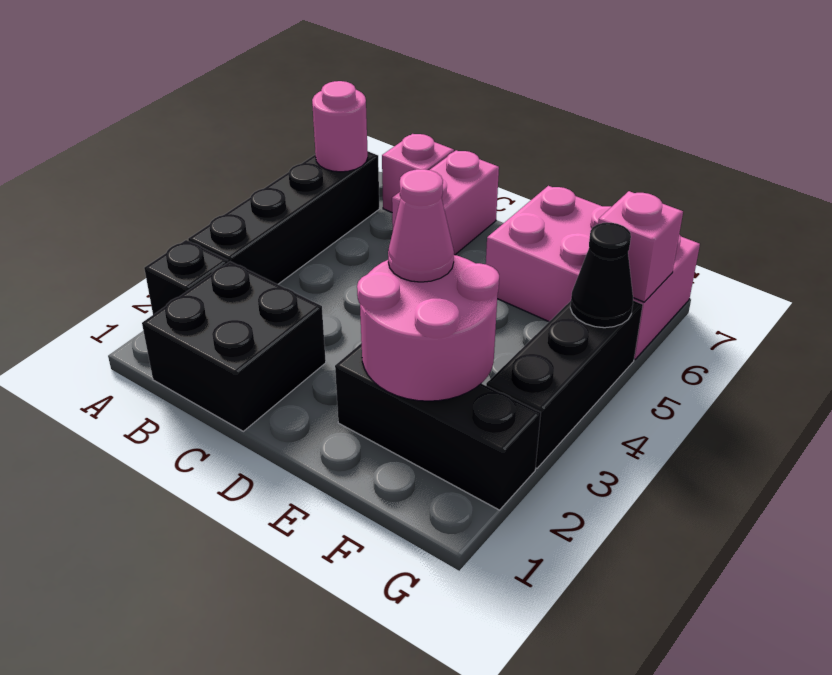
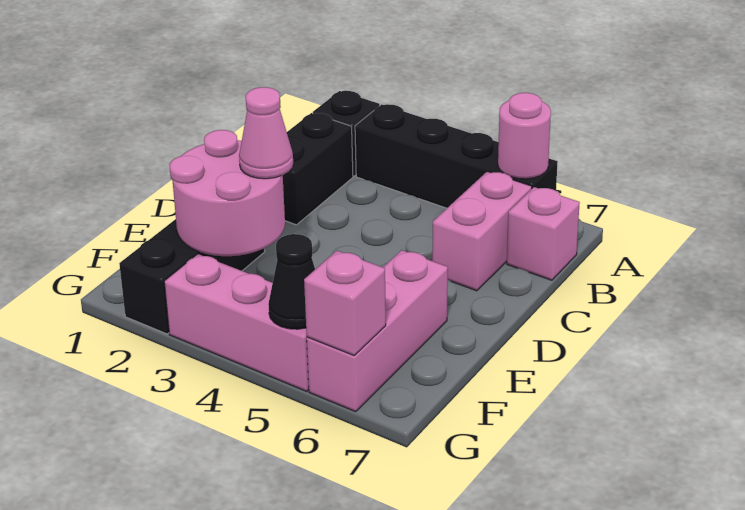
black brick B1:C2 level 1 -> black brick B2:C2 level 1
pink brick C6:C7 level 1 -> pink brick B6:C6 level 1
pink brick E6:G7 level 1 -> pink brick E6:G6 level 1
black brick G3:G5 level 1 -> pink brick G3:G5 level 1

